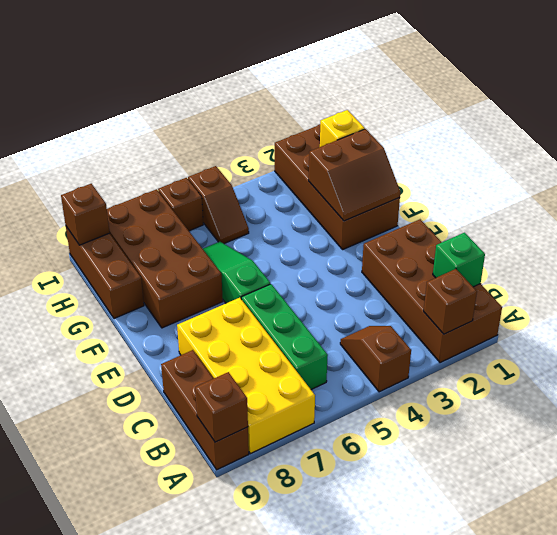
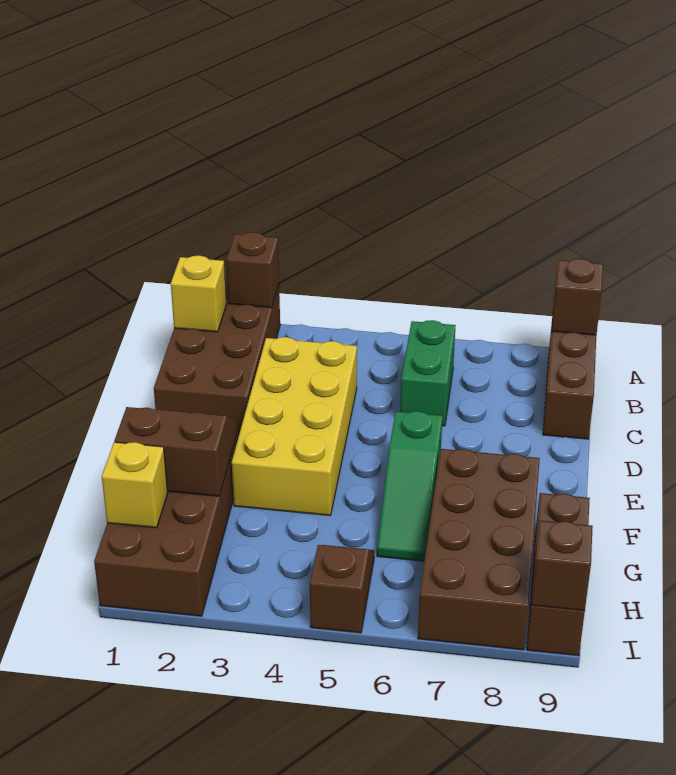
brown slope A4:B4 level 1 top A -> none
yellow brick A7:D8 level 1 -> yellow brick C3:F4 level 1
green brick B1 level 2 -> yellow brick B1 level 2
green brick B6:D6 level 1 -> green brick B6:C6 level 1
brown brick I6 level 1 -> none

